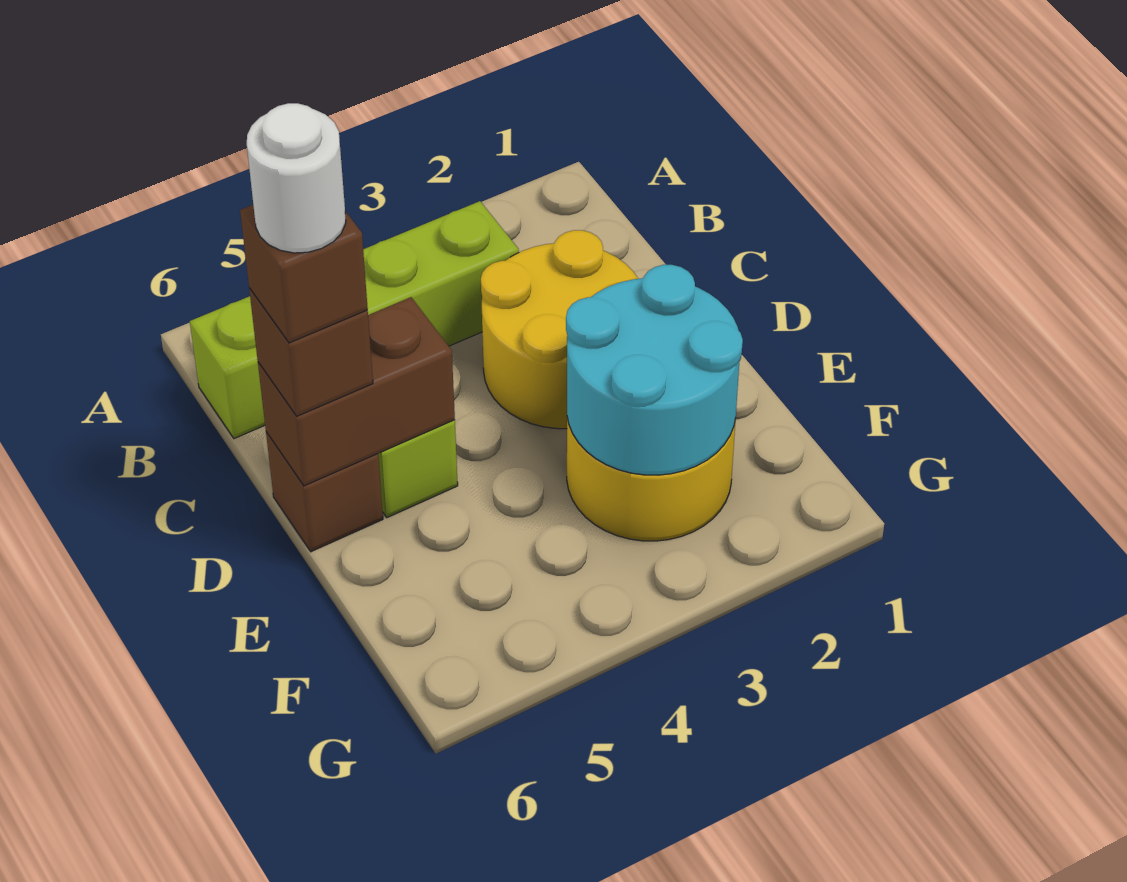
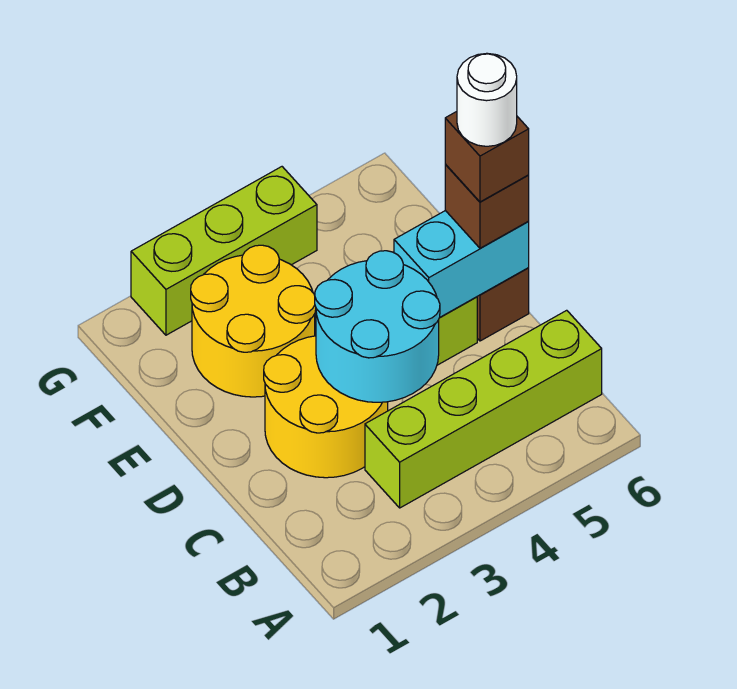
brown brick D5:D6 level 2 -> cyan brick D5:D6 level 2
cyan round brick E2:F3 level 2 -> cyan round brick C3:D4 level 2
none -> lime brick G2:G4 level 1

